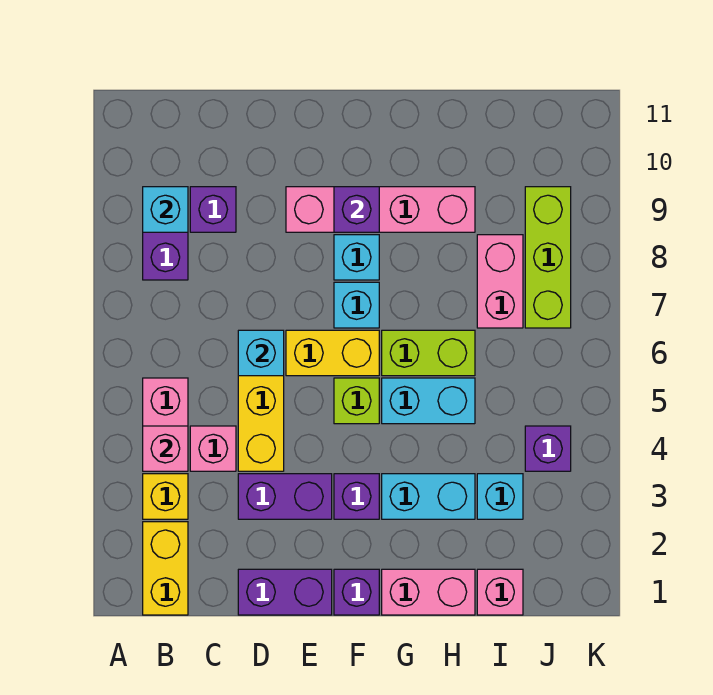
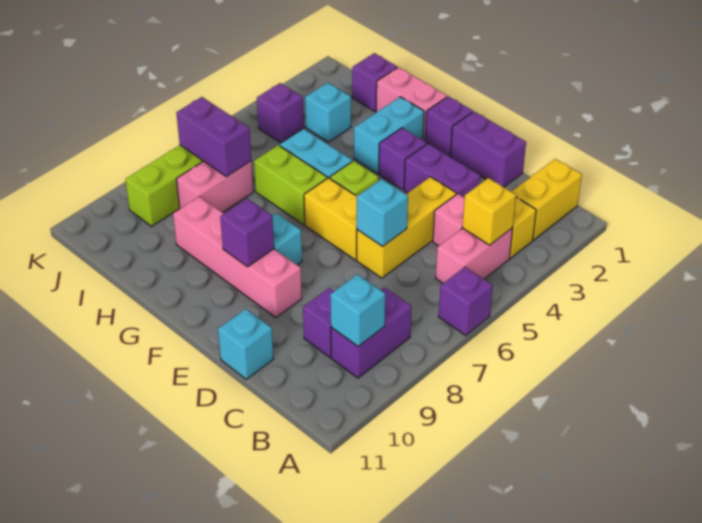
none -> purple brick A6 level 1
pink brick B4 level 2 -> yellow brick B4 level 2
cyan brick F7 level 1 -> cyan brick D11 level 1
cyan brick G3:H3 level 1 -> cyan brick G2:G3 level 1
pink brick I1 level 1 -> purple brick I1 level 1
none -> purple brick I7:J7 level 2

